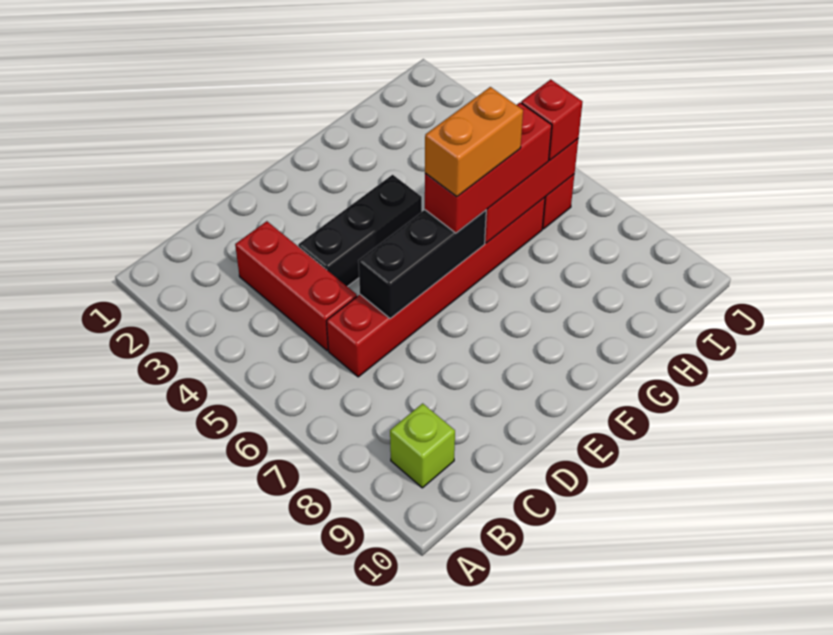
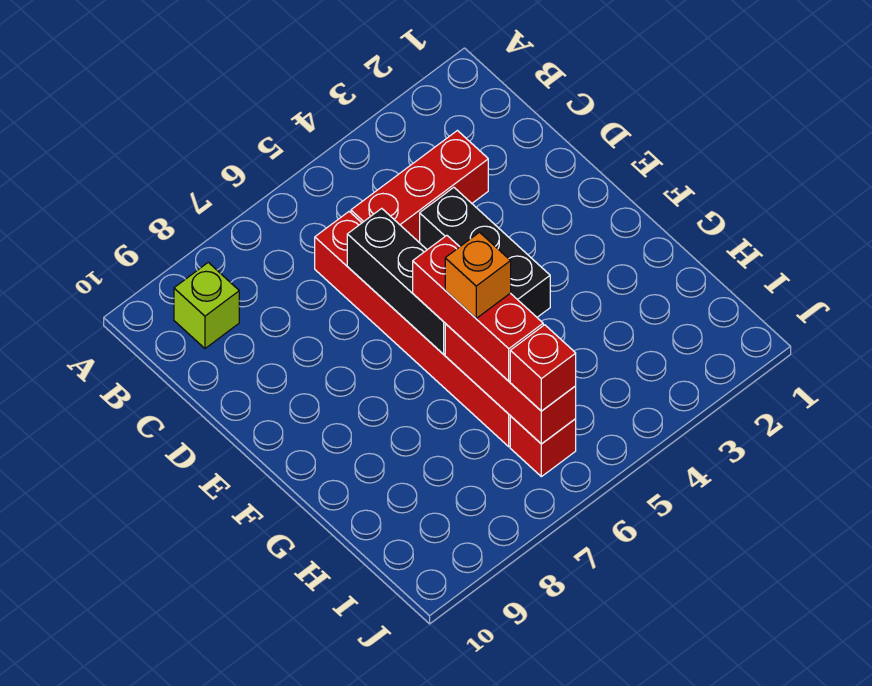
orange brick F6:G6 level 4 -> orange brick G6 level 4

